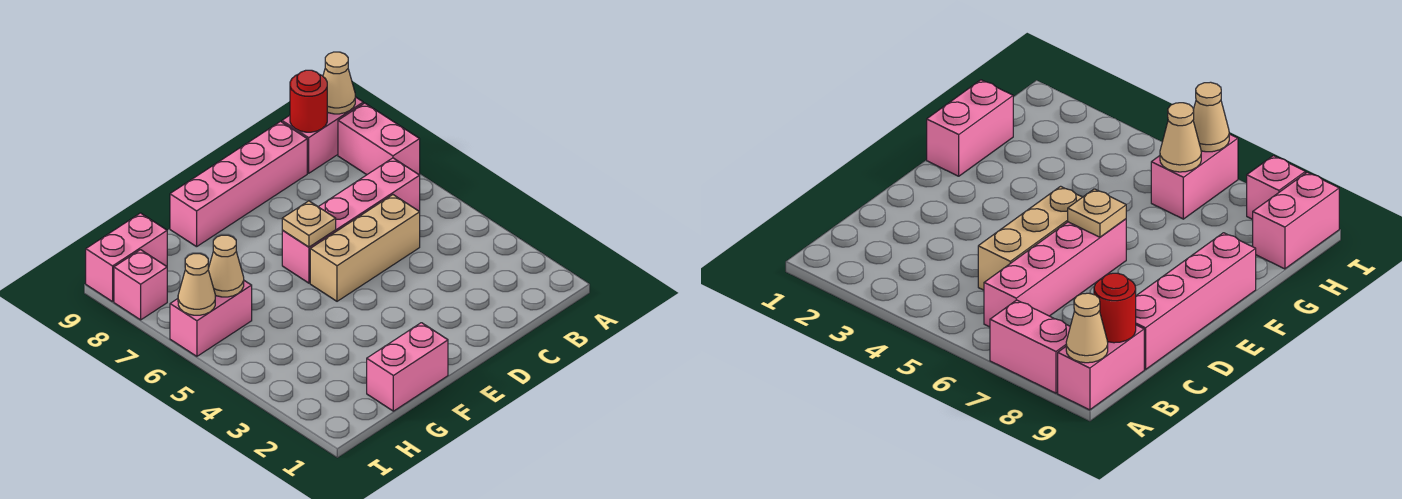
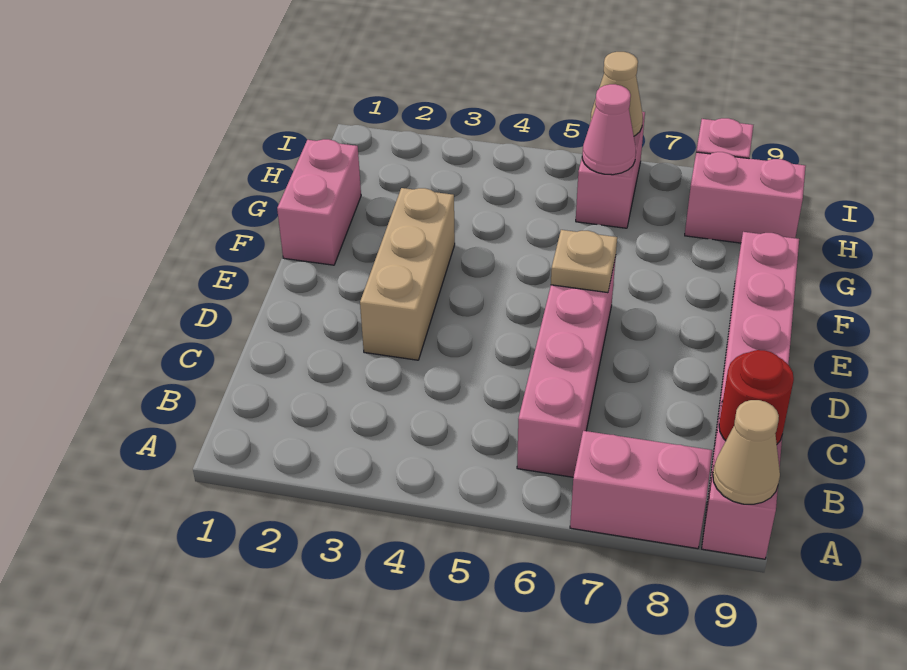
tan brick C5:E5 level 1 -> tan brick D3:F3 level 1
tan cone H6 level 2 -> pink cone H6 level 2
pink brick H9:I9 level 1 -> pink brick H8:H9 level 1

